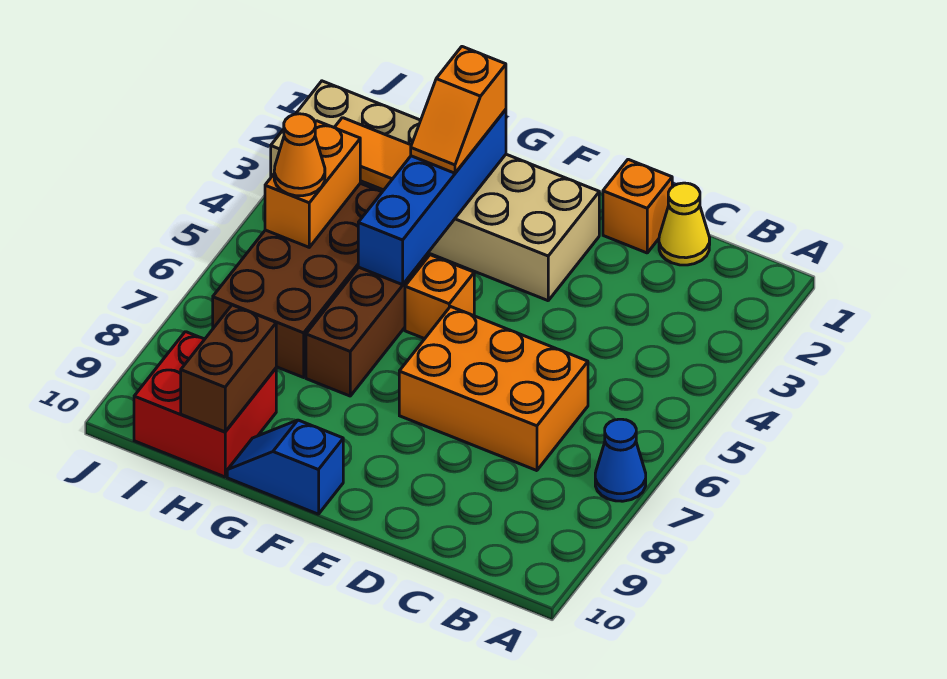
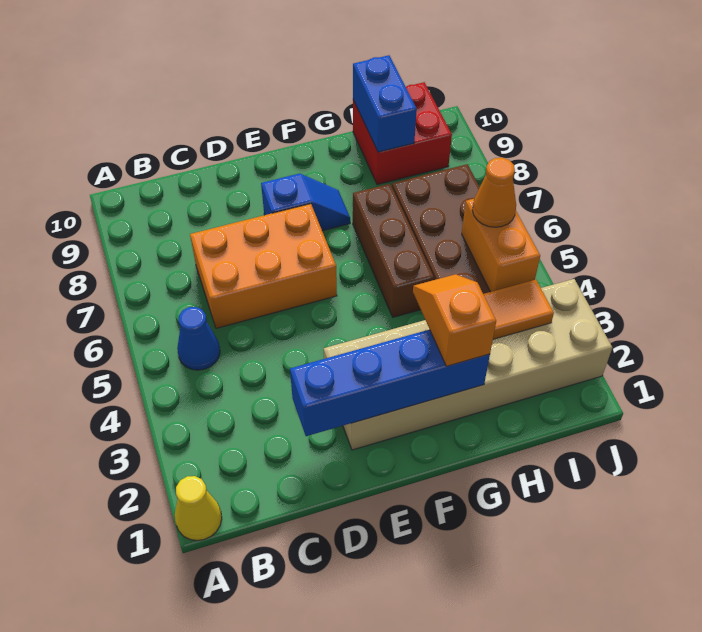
blue cone A7 level 1 -> blue cone B5 level 1
yellow cone C1 level 1 -> yellow cone A1 level 1
orange brick D1 level 1 -> none
orange brick F5 level 1 -> none
blue slope F10:G10 level 1 top F -> blue slope E8:F8 level 1 top E
blue brick G2:G5 level 2 -> blue brick D2:G2 level 2
brown brick H9:H10 level 2 -> blue brick H9:H10 level 2

